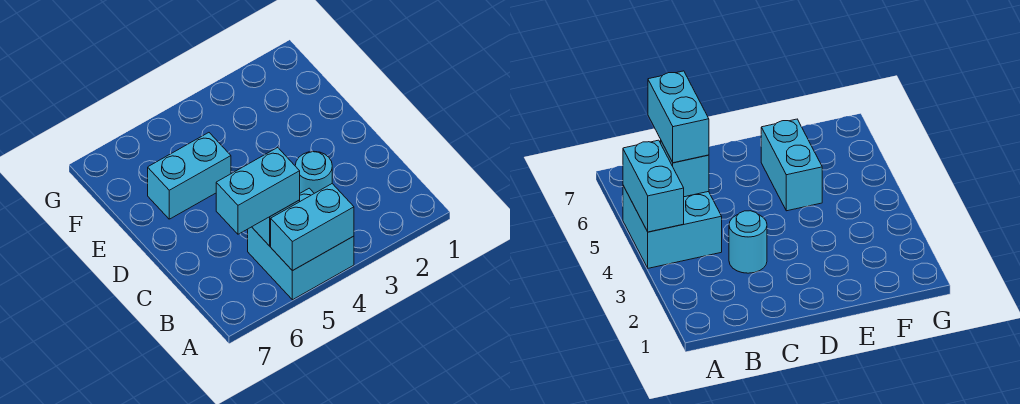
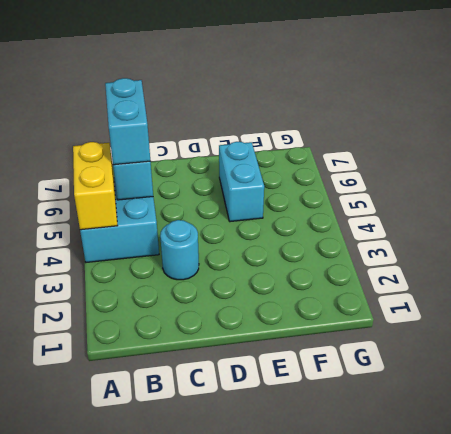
cyan brick A4:A5 level 2 -> yellow brick A4:A5 level 2

